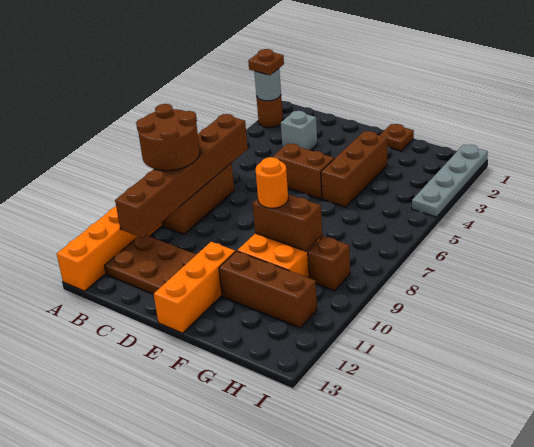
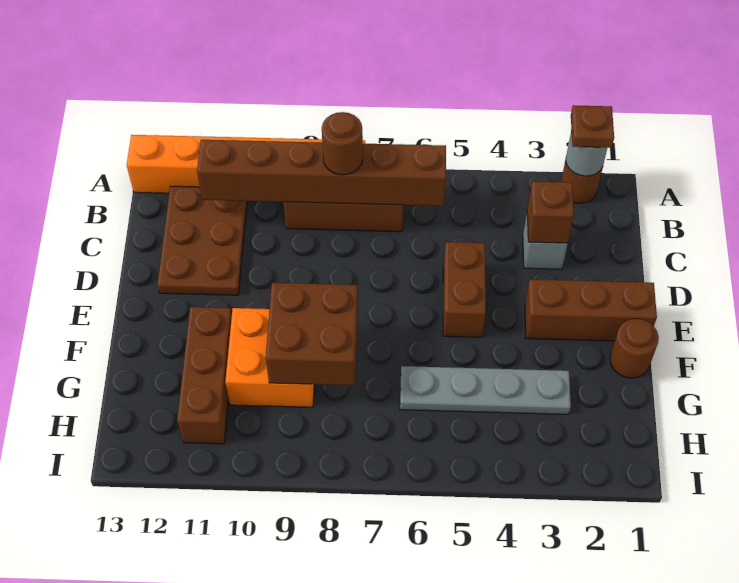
brown round brick A8:B9 level 3 -> brown round brick B8 level 3
orange brick E11:E13 level 1 -> none
brown plate F1 level 1 -> brown round brick F1 level 1
brown brick F3:F5 level 1 -> brown brick E1:E3 level 1
brown brick F9:G9 level 2 -> brown brick F8:G9 level 2
orange round brick F9 level 3 -> none
brown brick H9 level 1 -> brown brick C3 level 2
grey plate I1:I4 level 1 -> grey plate G3:G6 level 1

